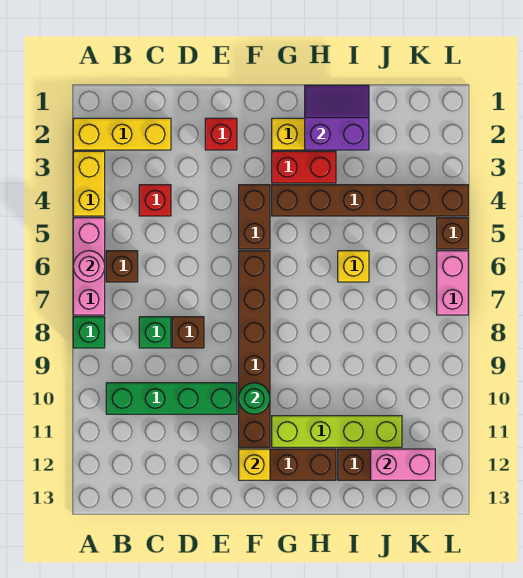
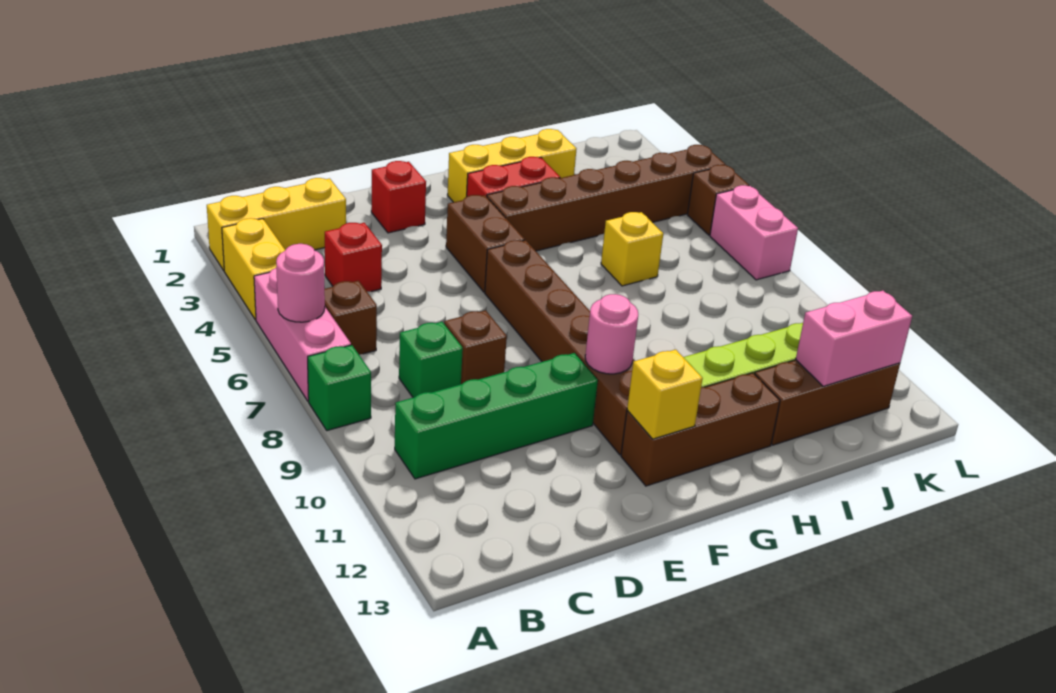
green round brick F10 level 2 -> pink round brick F10 level 2
purple slope H1:I2 level 2 top 2 -> none

